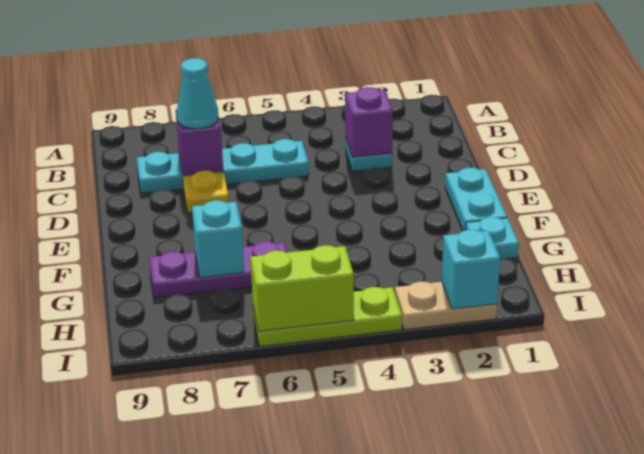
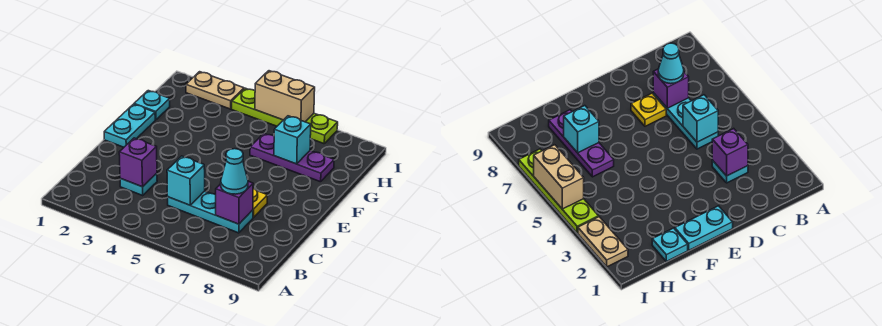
cyan plate C5:C8 level 1 -> cyan plate C5:C7 level 1
cyan brick I2 level 2 -> cyan brick C5 level 2
lime plate I4:I6 level 1 -> lime plate I4:I7 level 1
lime brick I5:I6 level 2 -> tan brick I5:I6 level 2

